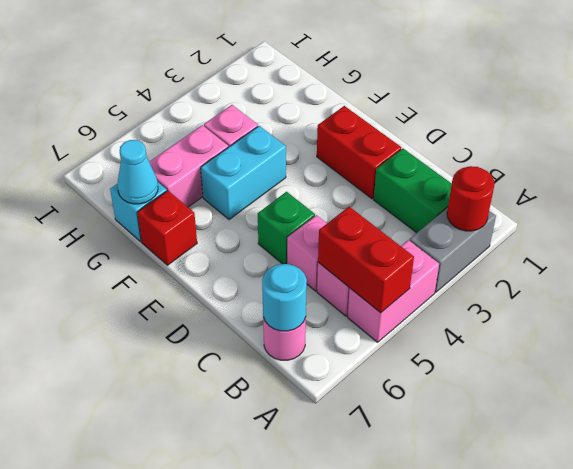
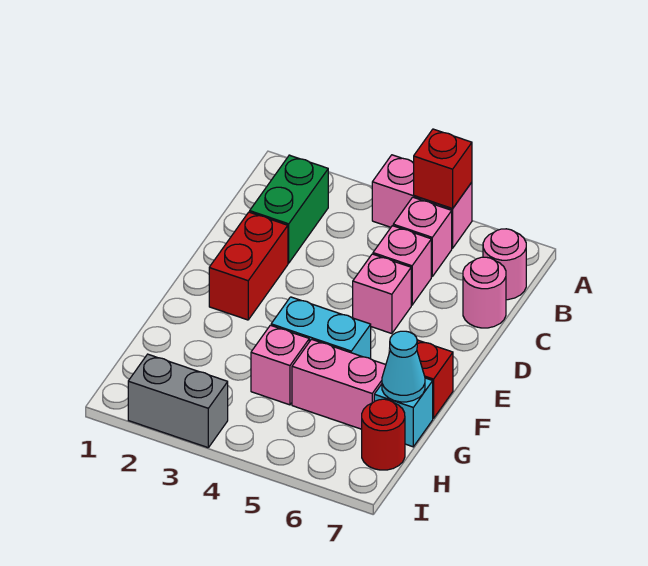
grey brick A2:A3 level 1 -> grey brick I2:I3 level 1
red round brick A2 level 2 -> red round brick H7 level 1
red brick A5:B5 level 2 -> red brick A5 level 2
cyan round brick B7 level 2 -> none
none -> pink round brick C7 level 1
green brick D5 level 1 -> pink brick D5 level 1

